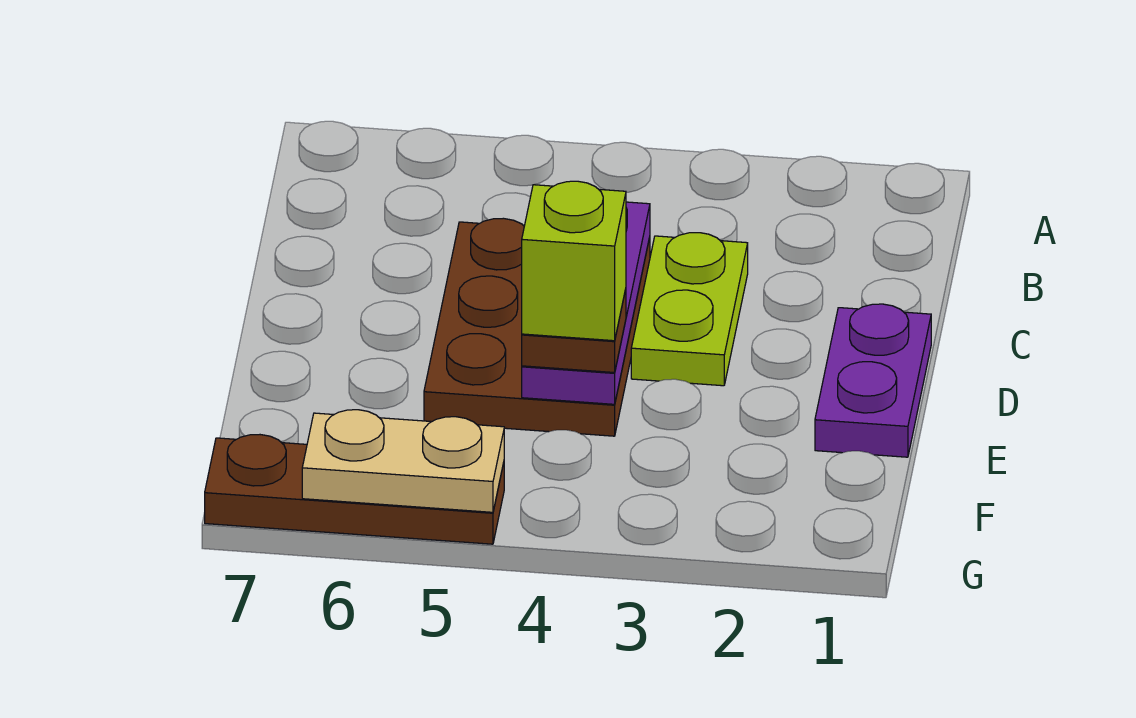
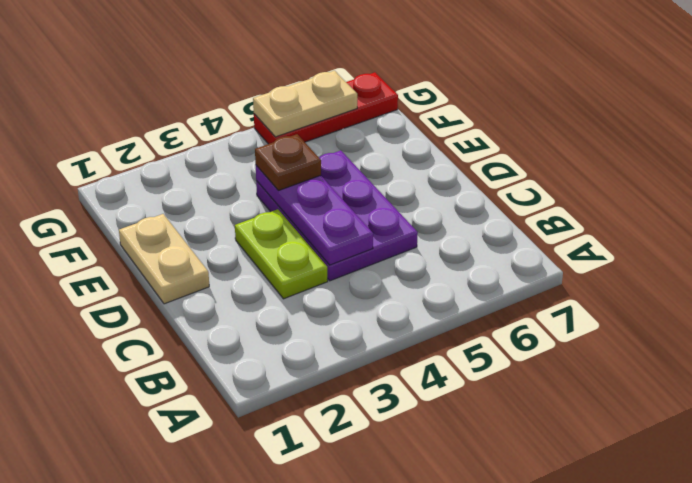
brown plate C4:E5 level 1 -> purple plate C4:E5 level 1
purple plate D1:E1 level 1 -> tan plate D1:E1 level 1
lime brick E4 level 4 -> none
brown plate G5:G7 level 1 -> red plate G5:G7 level 1

